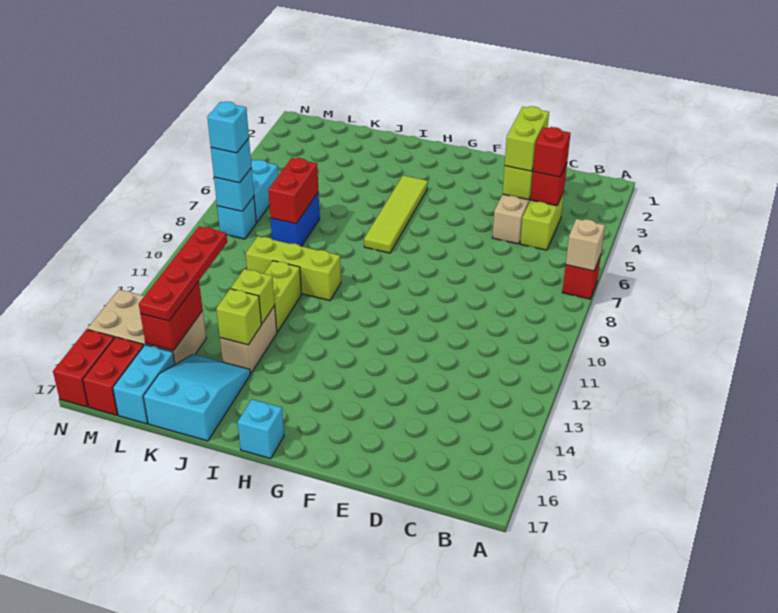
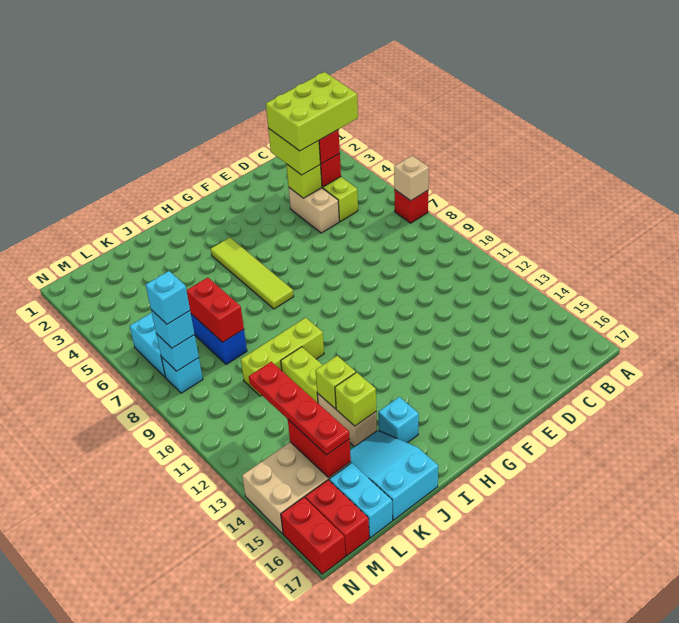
none -> lime brick B3:D4 level 4
cyan brick H17 level 1 -> cyan brick I15 level 1

